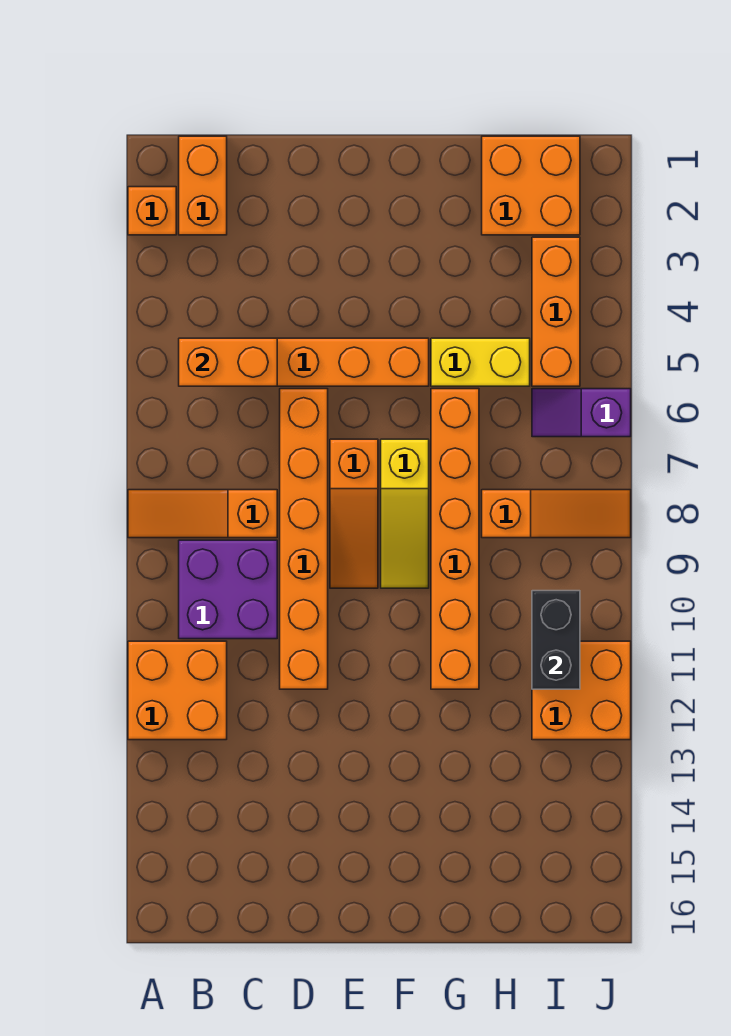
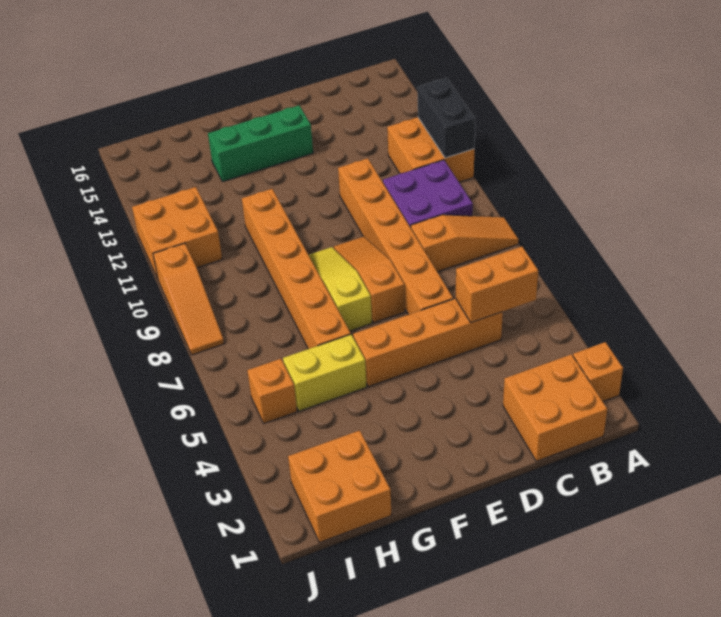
orange brick B1:B2 level 1 -> orange brick B1:C2 level 1
none -> green brick E14:G14 level 1
orange slope H8:J8 level 1 top H -> orange slope J8:J10 level 1 top 10
orange brick I3:I5 level 1 -> orange brick I5 level 1
purple slope I6:J6 level 1 top J -> none
black brick I10:I11 level 2 -> black brick A11:A12 level 2

